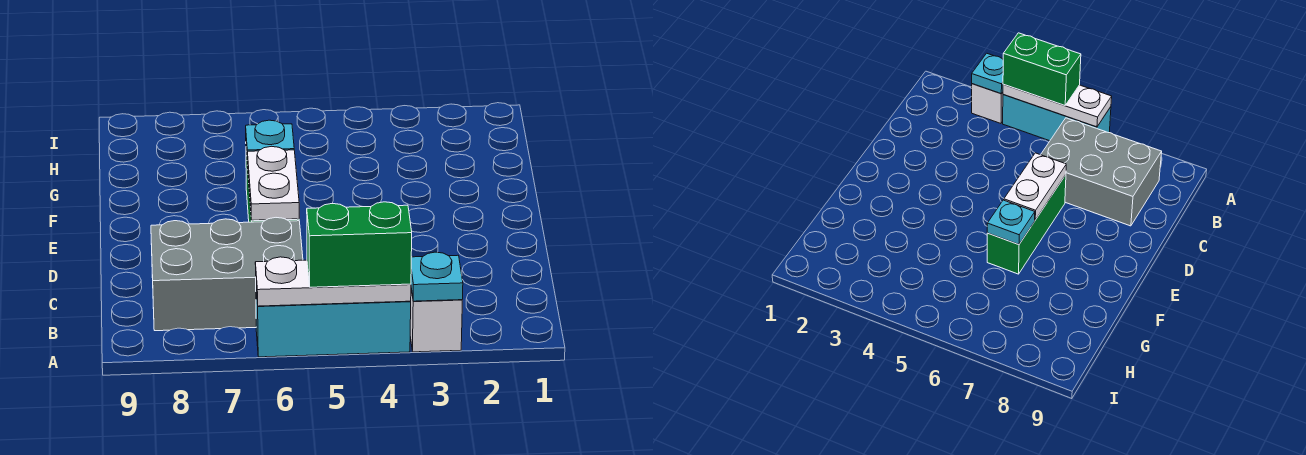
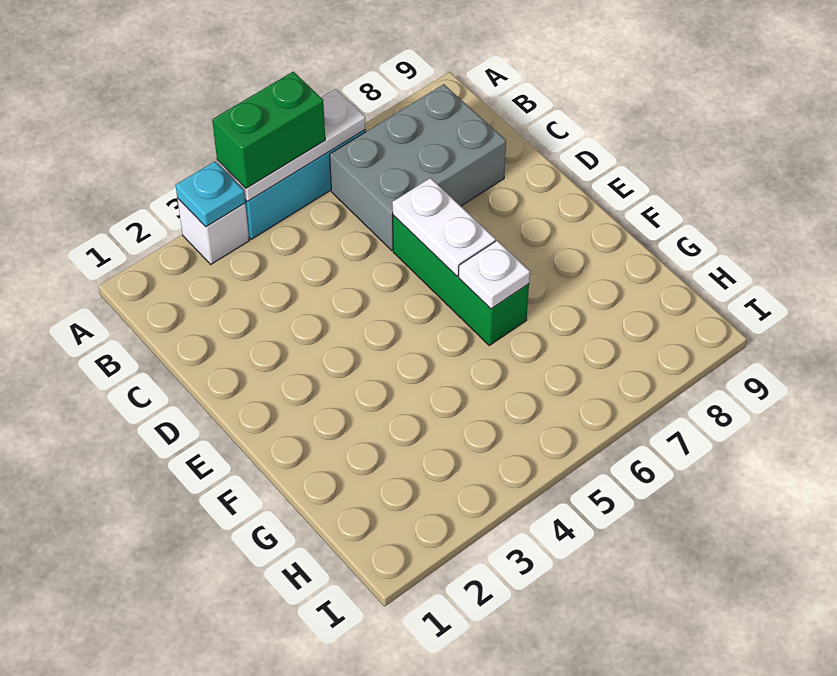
cyan plate F6 level 2 -> white plate F6 level 2

